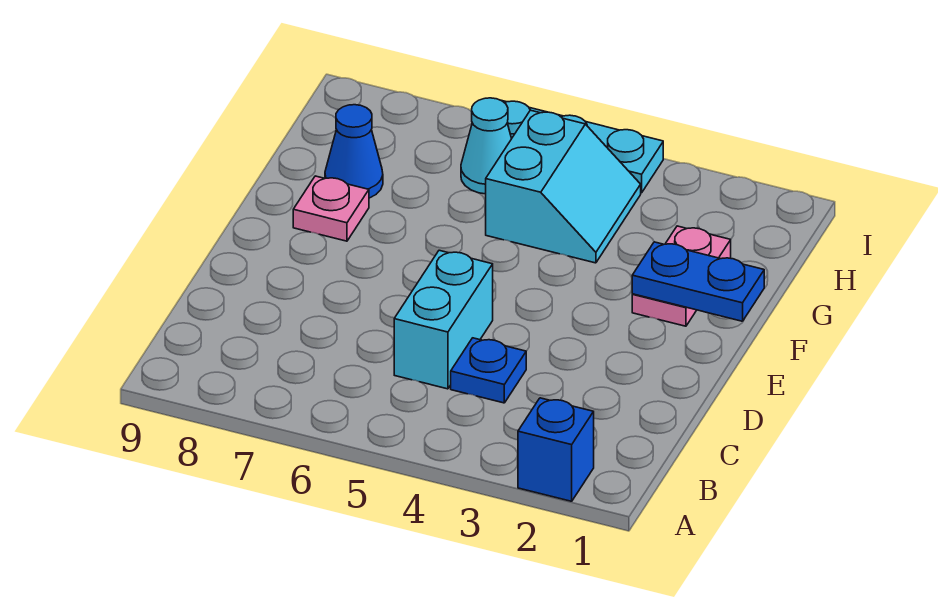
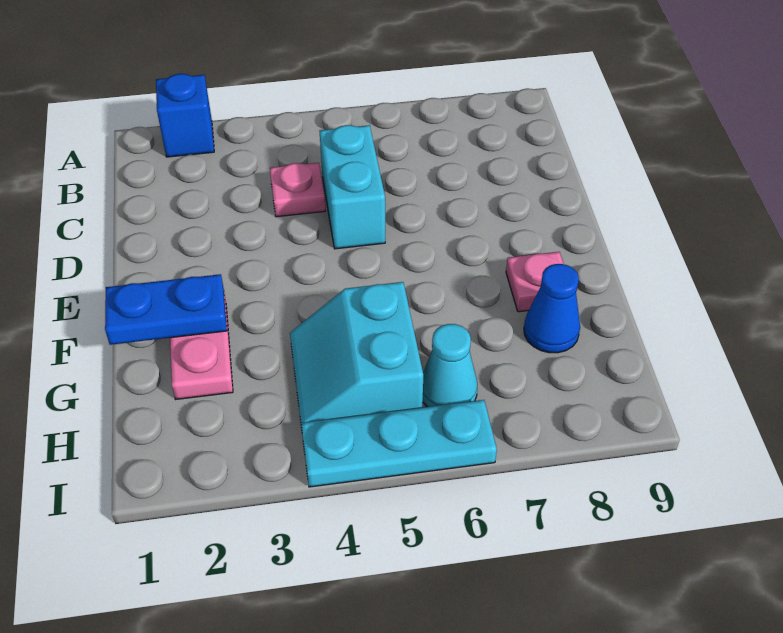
blue plate C4 level 1 -> pink plate C4 level 1

